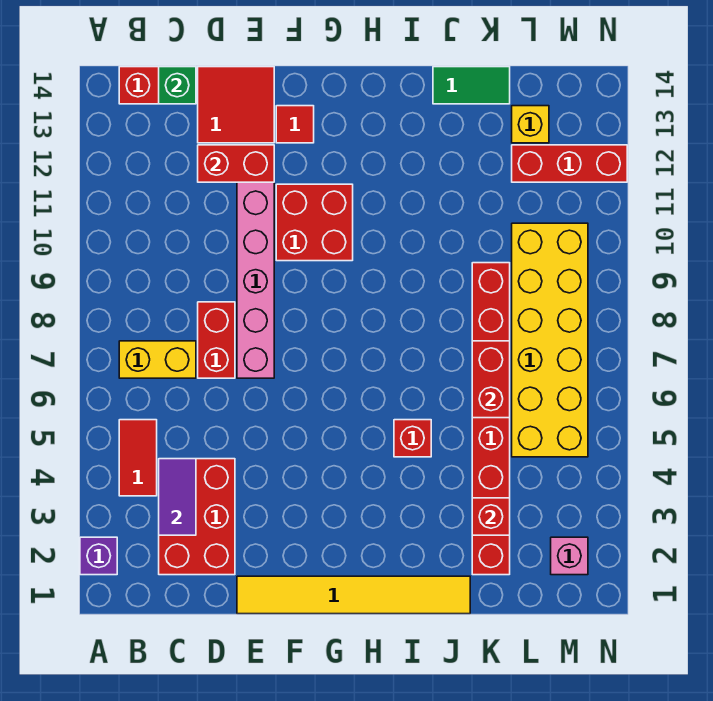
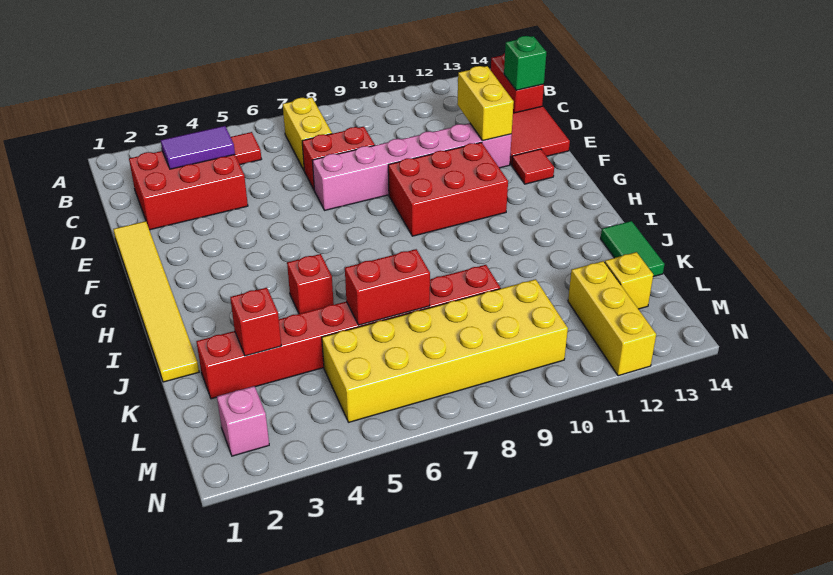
purple brick A2 level 1 -> none
red brick D12:E12 level 2 -> yellow brick D12:E12 level 2
red brick F10:G11 level 1 -> red brick F9:G11 level 1
red brick L12:N12 level 1 -> yellow brick L12:N12 level 1

